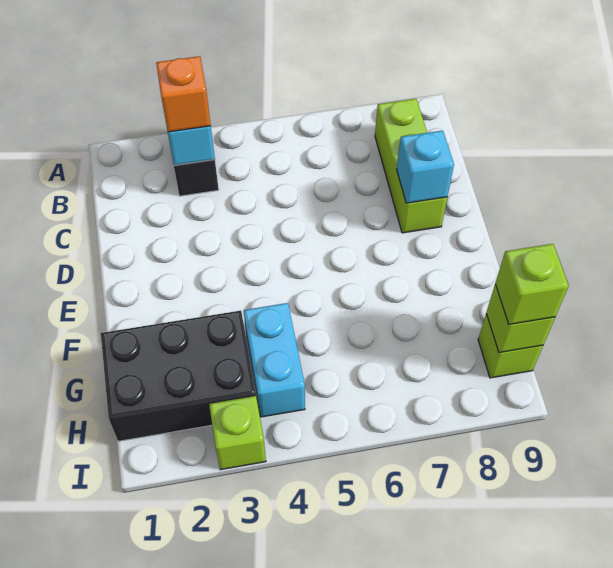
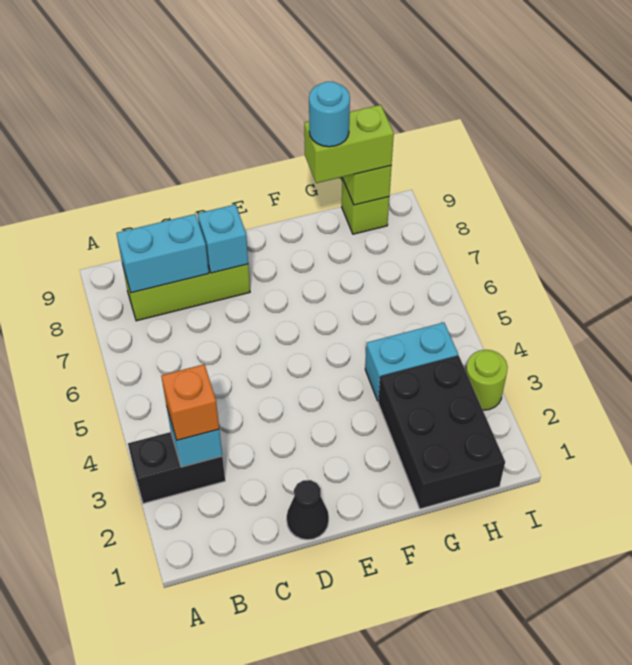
none -> cyan brick B8:C8 level 2
none -> black cone D1 level 1
none -> cyan round brick G9 level 4
lime brick H9 level 3 -> lime brick G9:H9 level 3
lime brick I3 level 1 -> lime round brick I3 level 1

